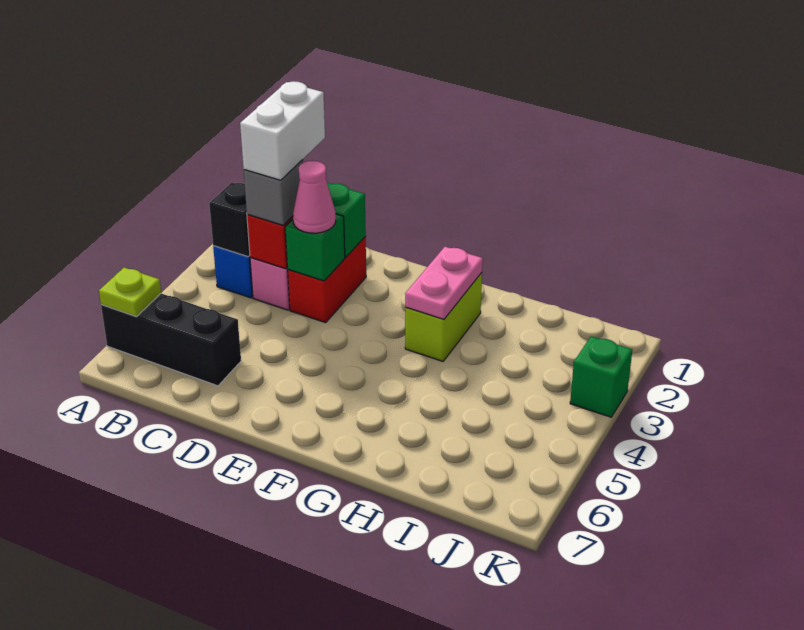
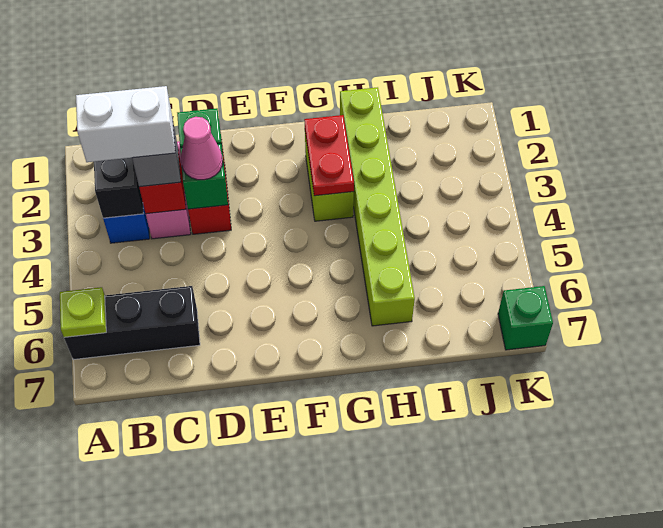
white brick C2:C3 level 4 -> white brick B3:C3 level 4
pink plate G2:G3 level 2 -> red plate G2:G3 level 2
none -> lime brick H1:H6 level 1
green brick K3 level 1 -> green brick K7 level 1

